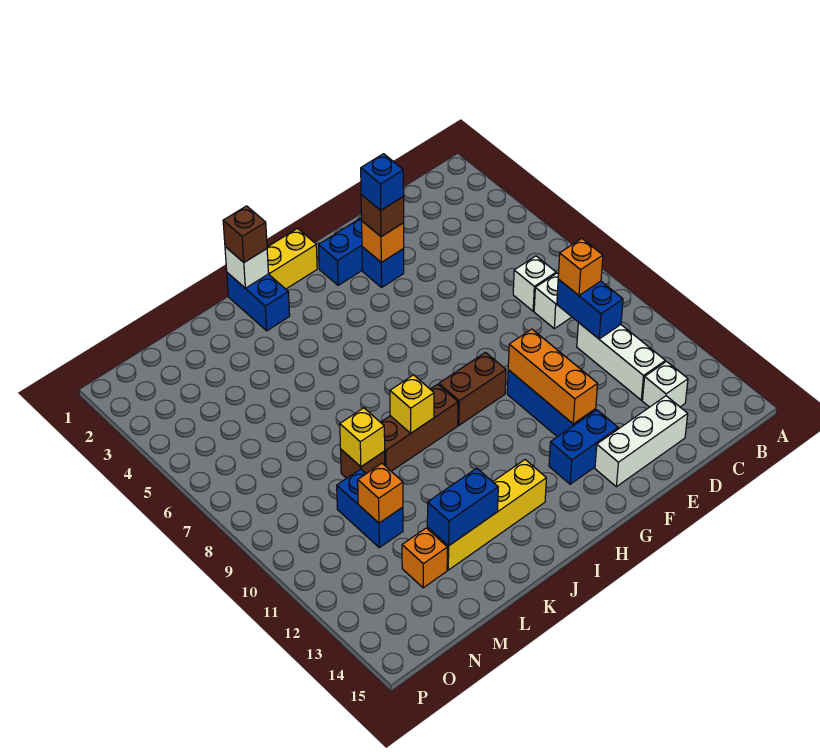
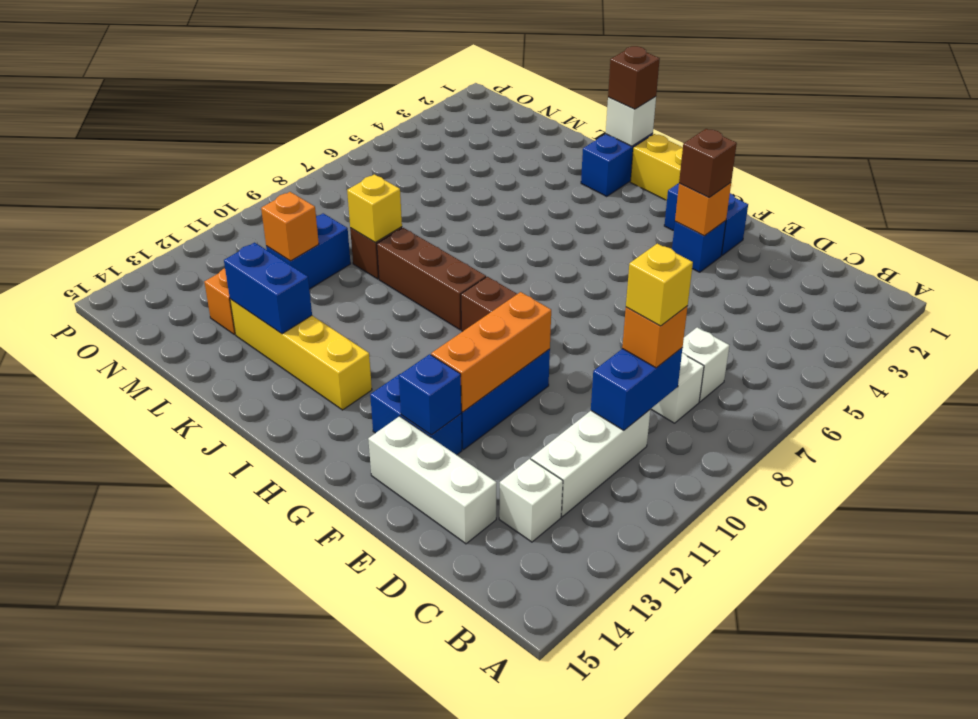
blue brick F3 level 4 -> blue brick F13 level 2
yellow brick J9 level 2 -> yellow brick C9 level 4

